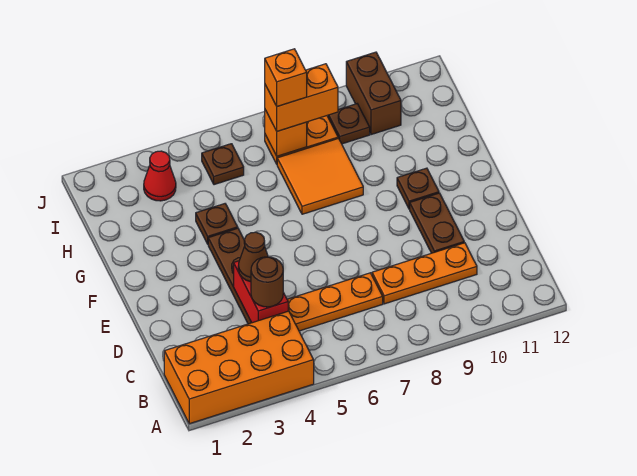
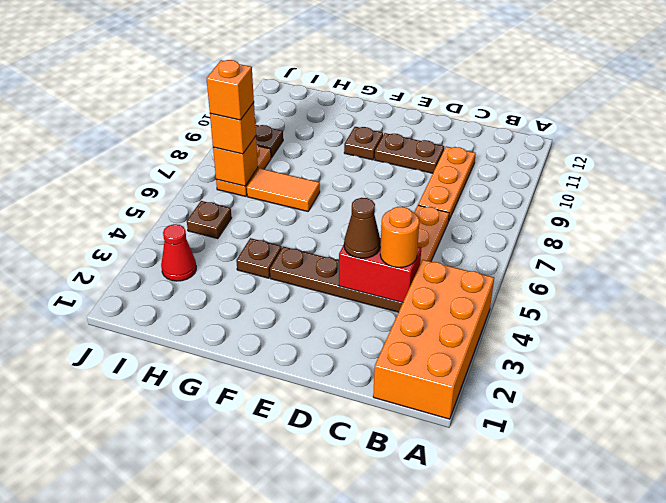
brown round brick C4 level 3 -> orange round brick C4 level 3
orange tile G7:H8 level 1 -> orange tile G7:H7 level 1
orange brick I7:I8 level 3 -> orange brick I7 level 3
brown brick I10:J10 level 1 -> none

